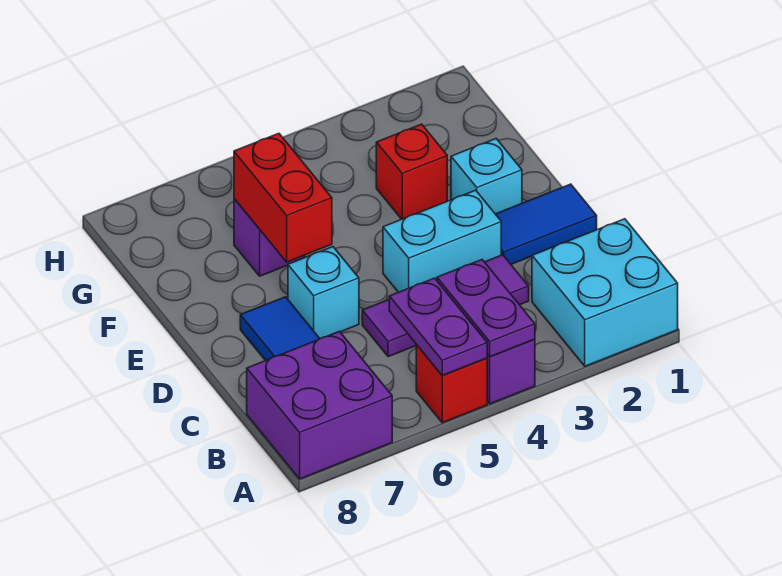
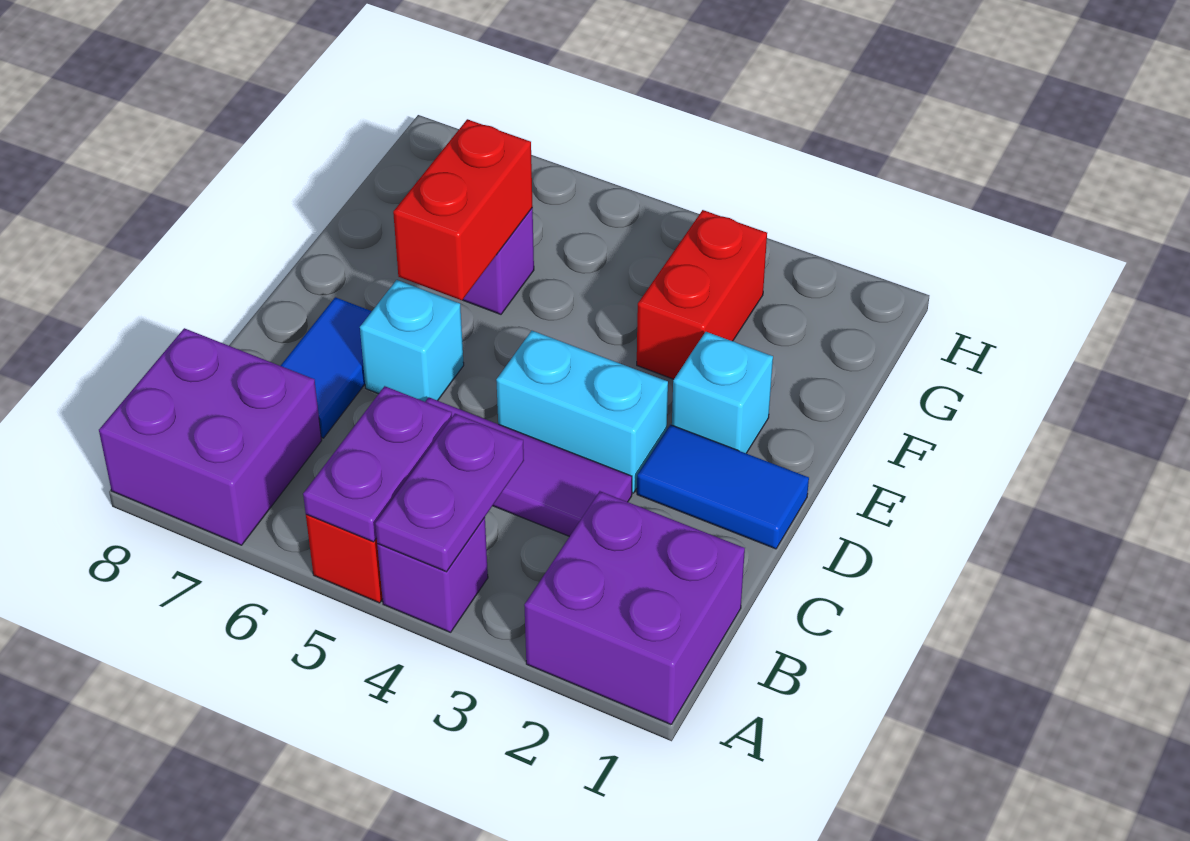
cyan brick A1:B2 level 1 -> purple brick A1:B2 level 1
red brick F3 level 1 -> red brick F3:G3 level 1

